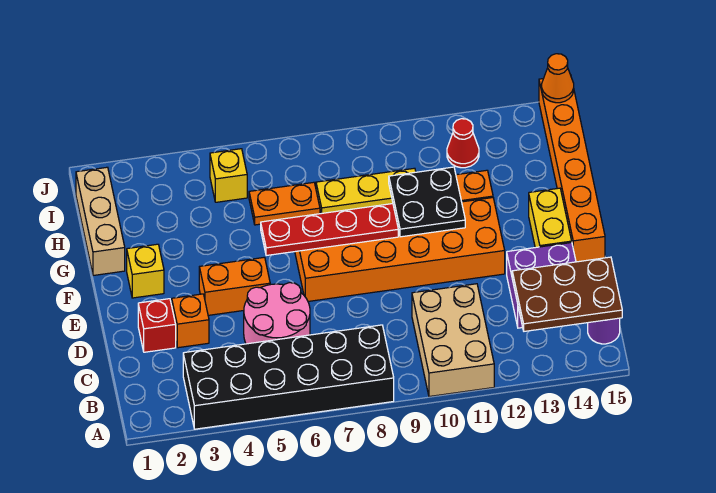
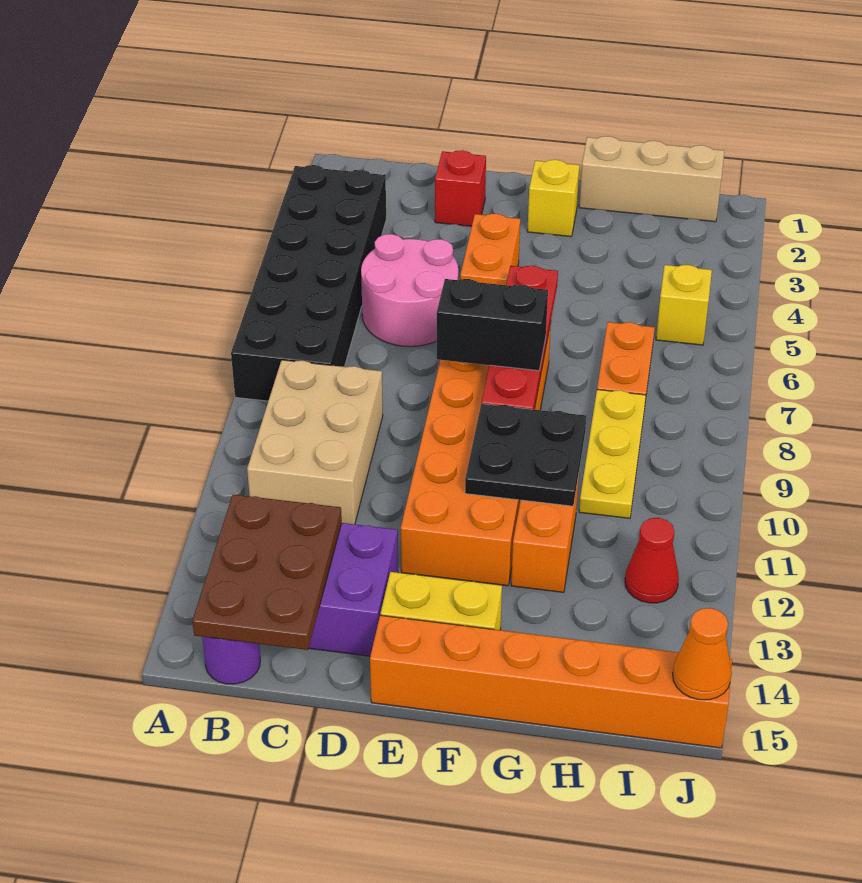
tan brick A10:C11 level 1 -> tan brick B9:C11 level 1
orange brick D3 level 1 -> none
none -> black brick E8:F8 level 3

